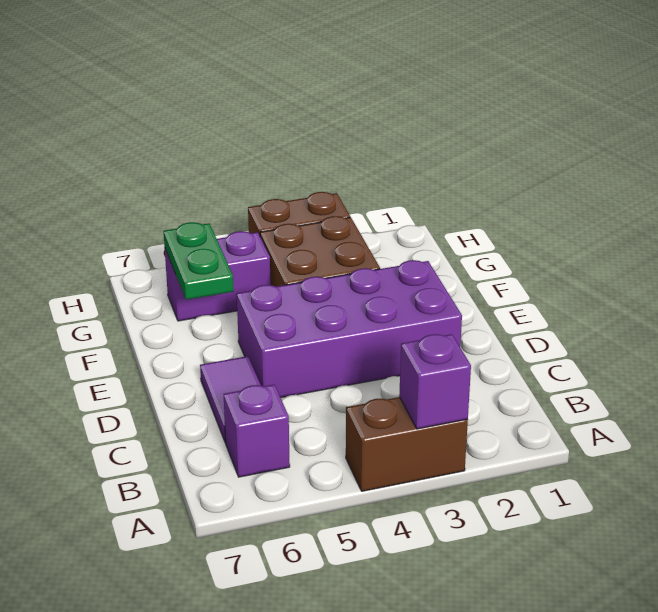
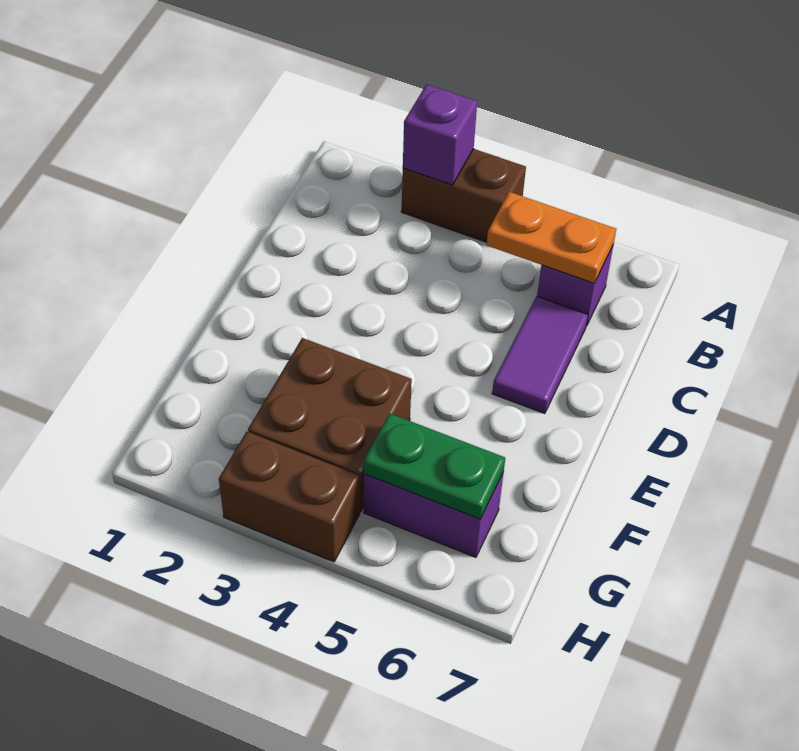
none -> orange plate B5:B6 level 2
purple brick D2:E5 level 1 -> none
green plate F6:G6 level 2 -> green plate G5:G6 level 2

